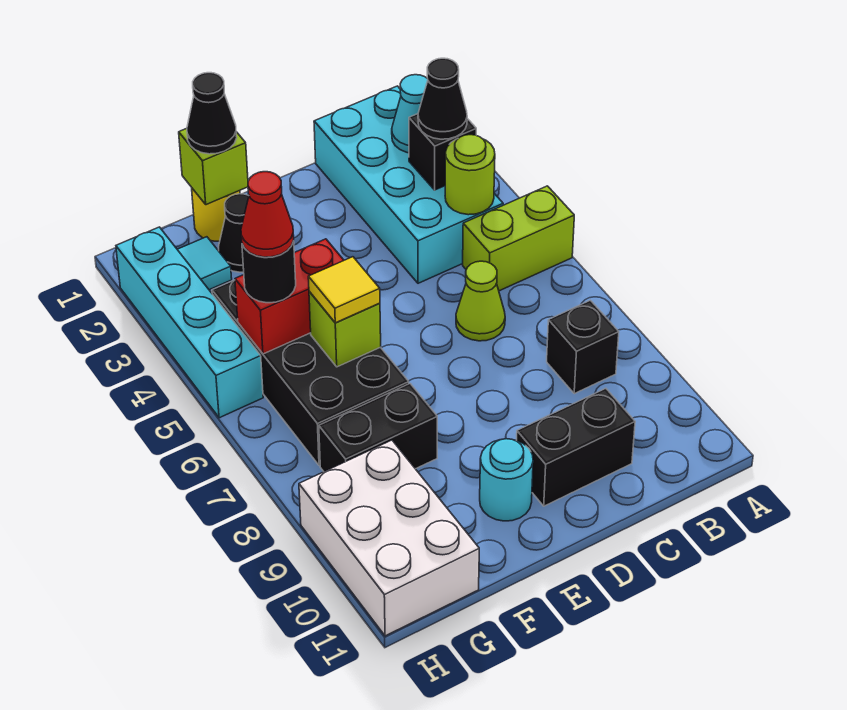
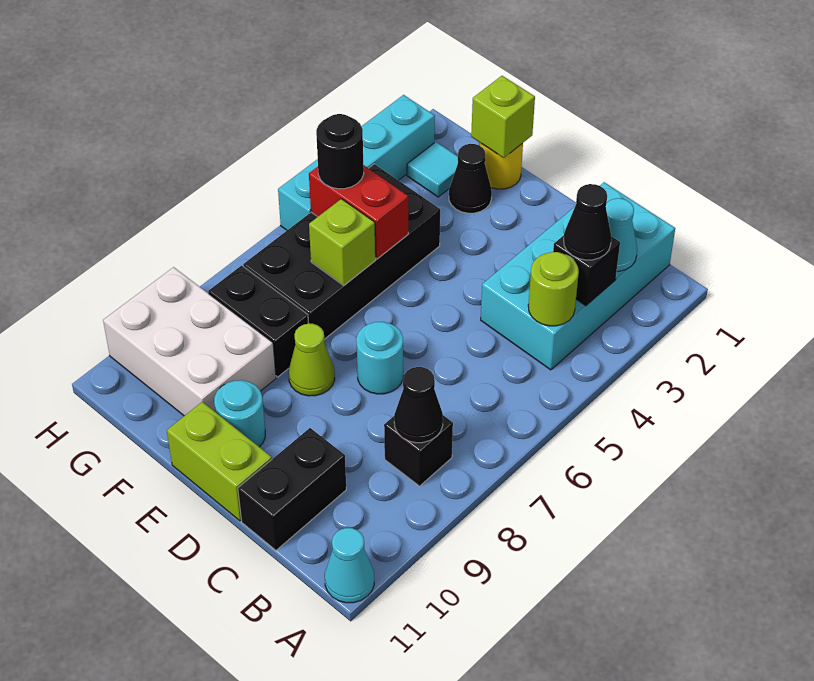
lime brick A5:B5 level 1 -> lime brick D11:E11 level 1
none -> cyan cone A11 level 1
lime cone C6 level 1 -> lime cone E8 level 1
black brick C10:D10 level 1 -> black brick C10:C11 level 1
none -> cyan round brick D7 level 1
black cone F1 level 3 -> black cone B8 level 2
yellow tile F6 level 3 -> none
red cone G5 level 4 -> none
white brick G9:H11 level 1 -> white brick F9:H10 level 1

